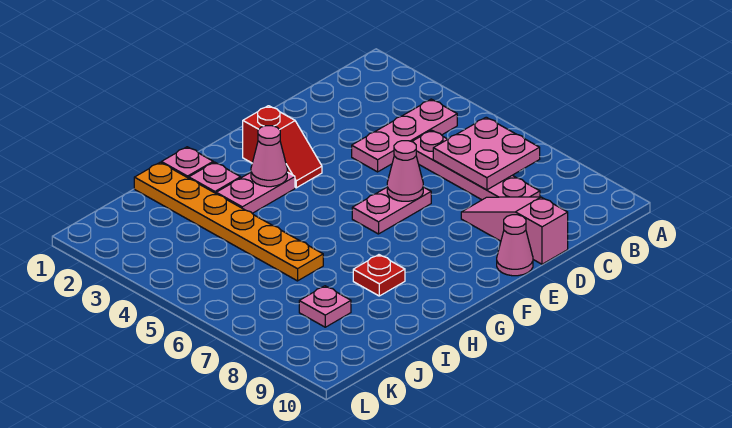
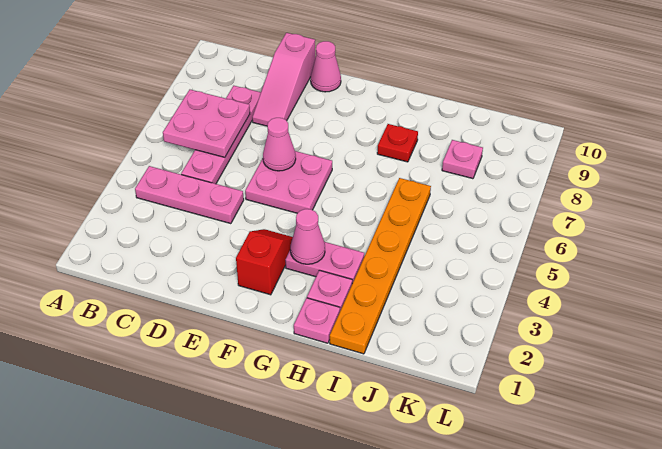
pink plate E6:F6 level 1 -> pink plate E5:F6 level 1

